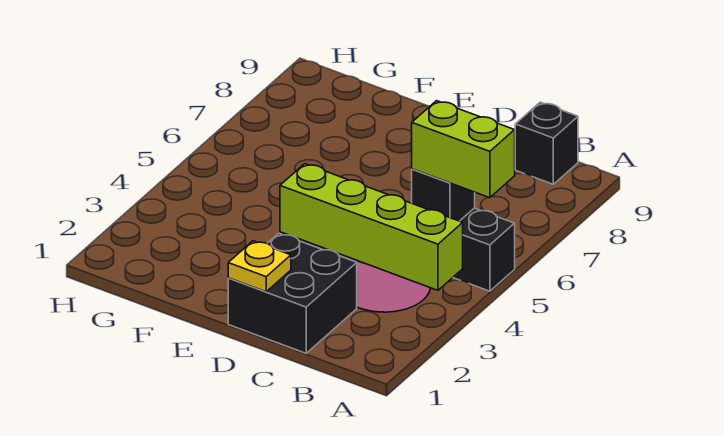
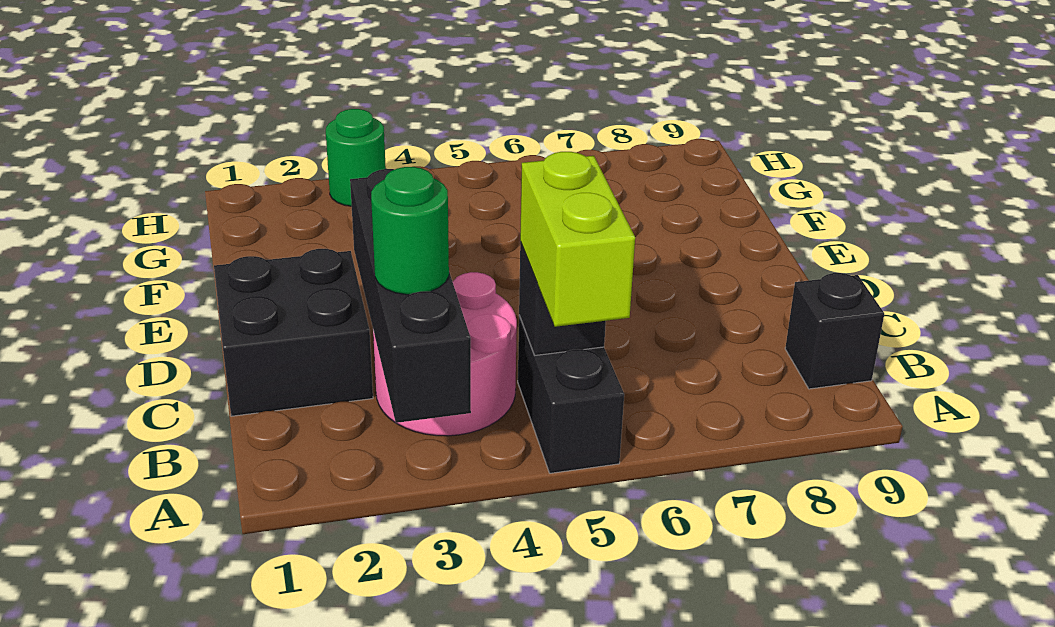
lime brick A3:D3 level 2 -> black brick A3:D3 level 2
none -> green round brick B3 level 3
yellow plate D1 level 2 -> none
none -> green round brick H3 level 1

